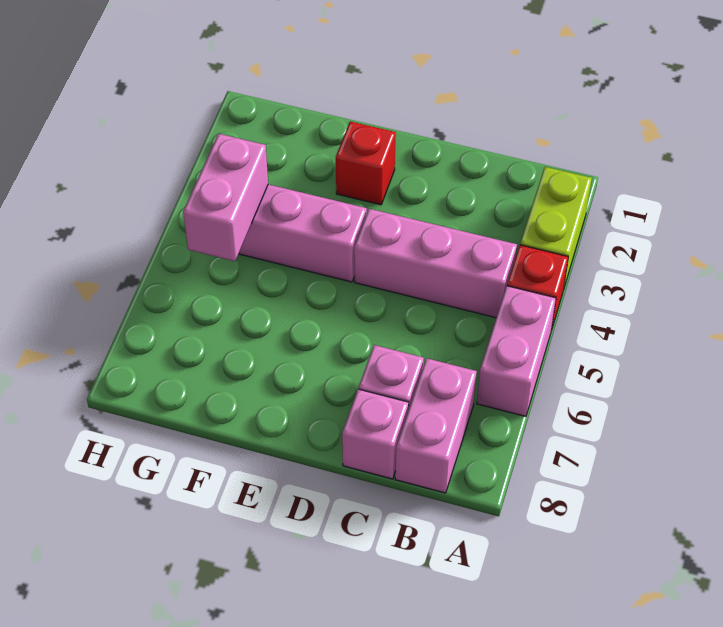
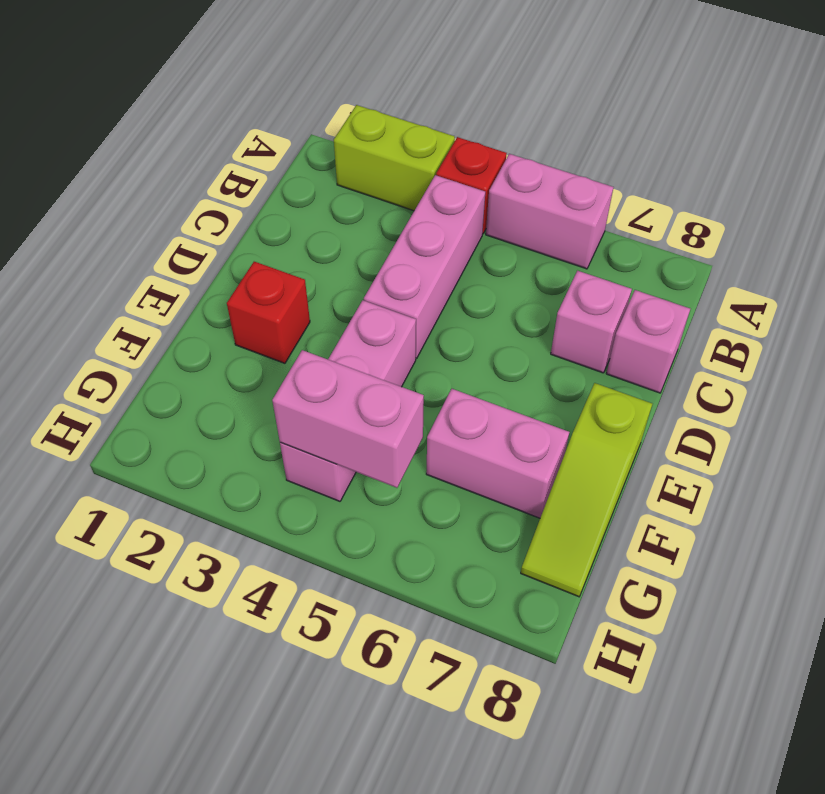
pink brick B7:B8 level 1 -> pink brick F6:F7 level 1
none -> lime slope E8:G8 level 1 top E

